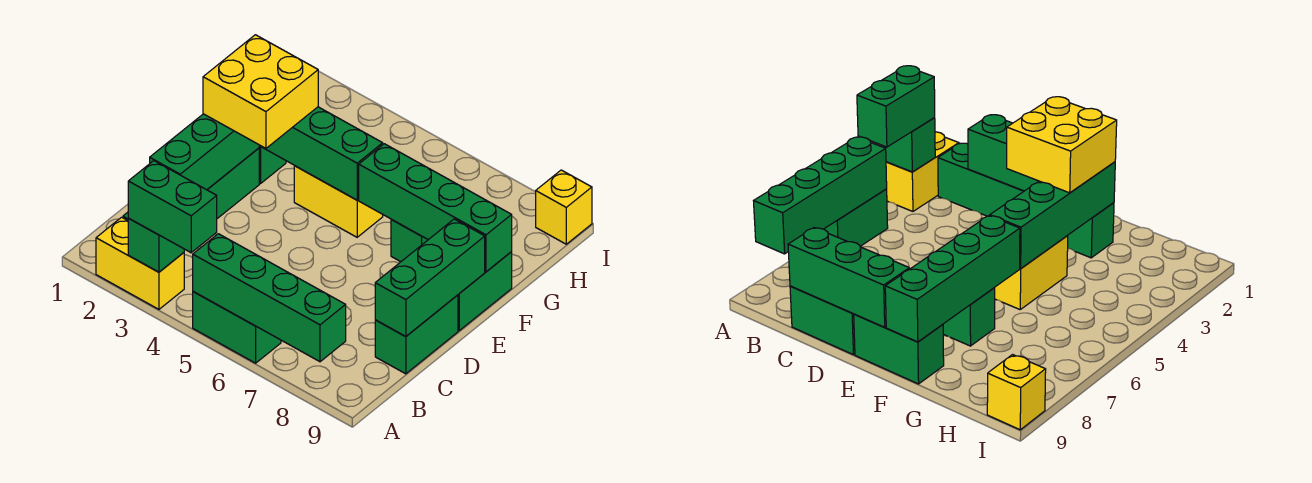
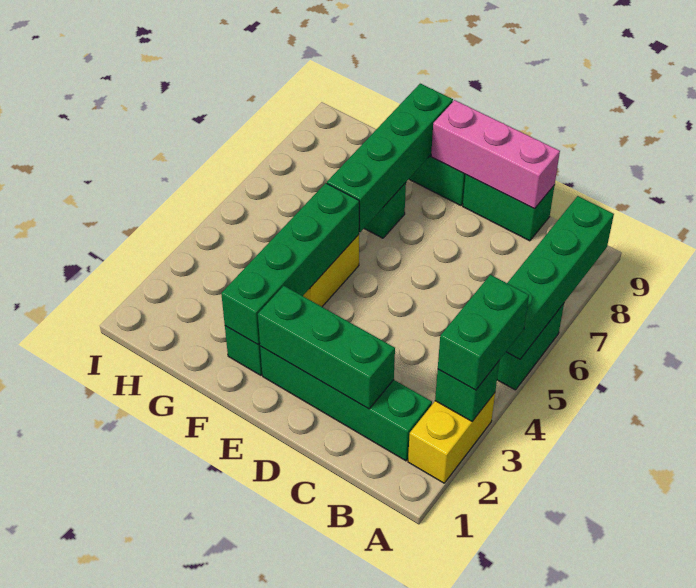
green brick C9:E9 level 2 -> pink brick C9:E9 level 2
yellow brick E2:F3 level 3 -> none
yellow brick I9 level 1 -> none

